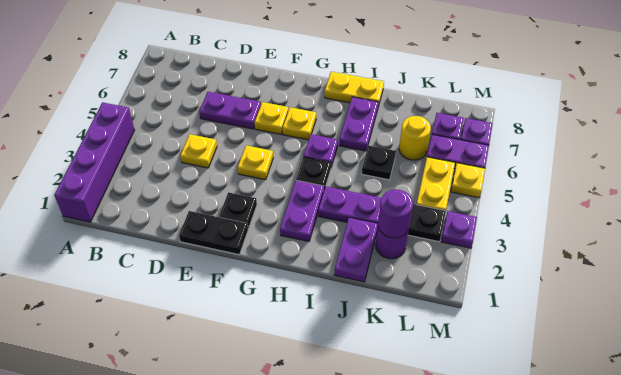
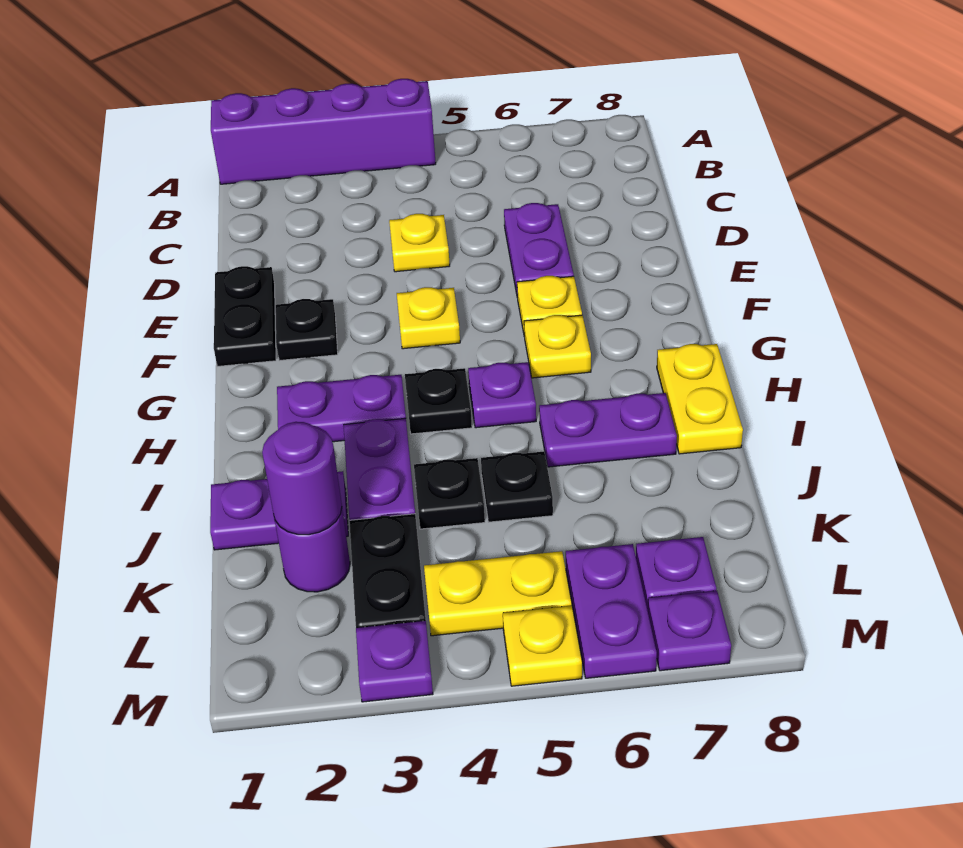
none -> black plate J4 level 1
yellow round brick K6 level 1 -> none

